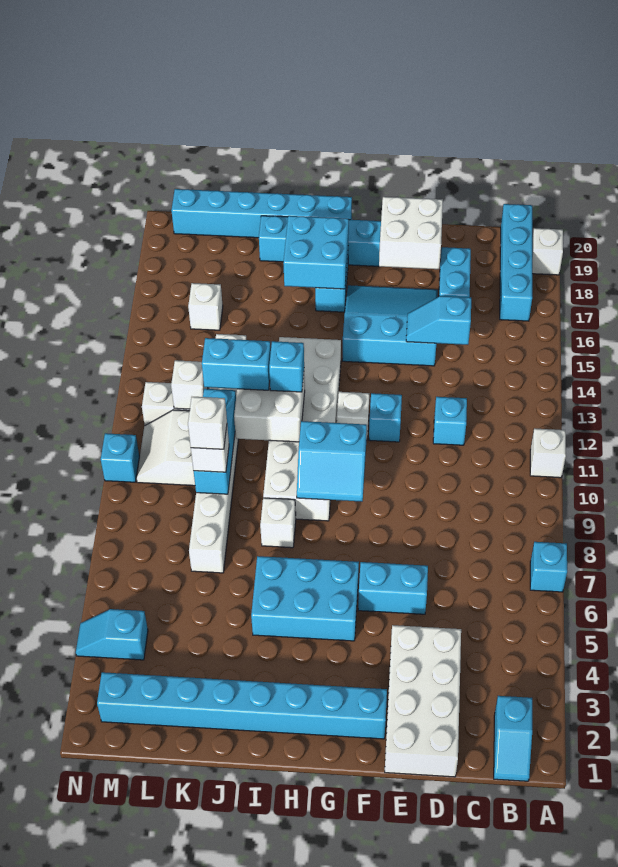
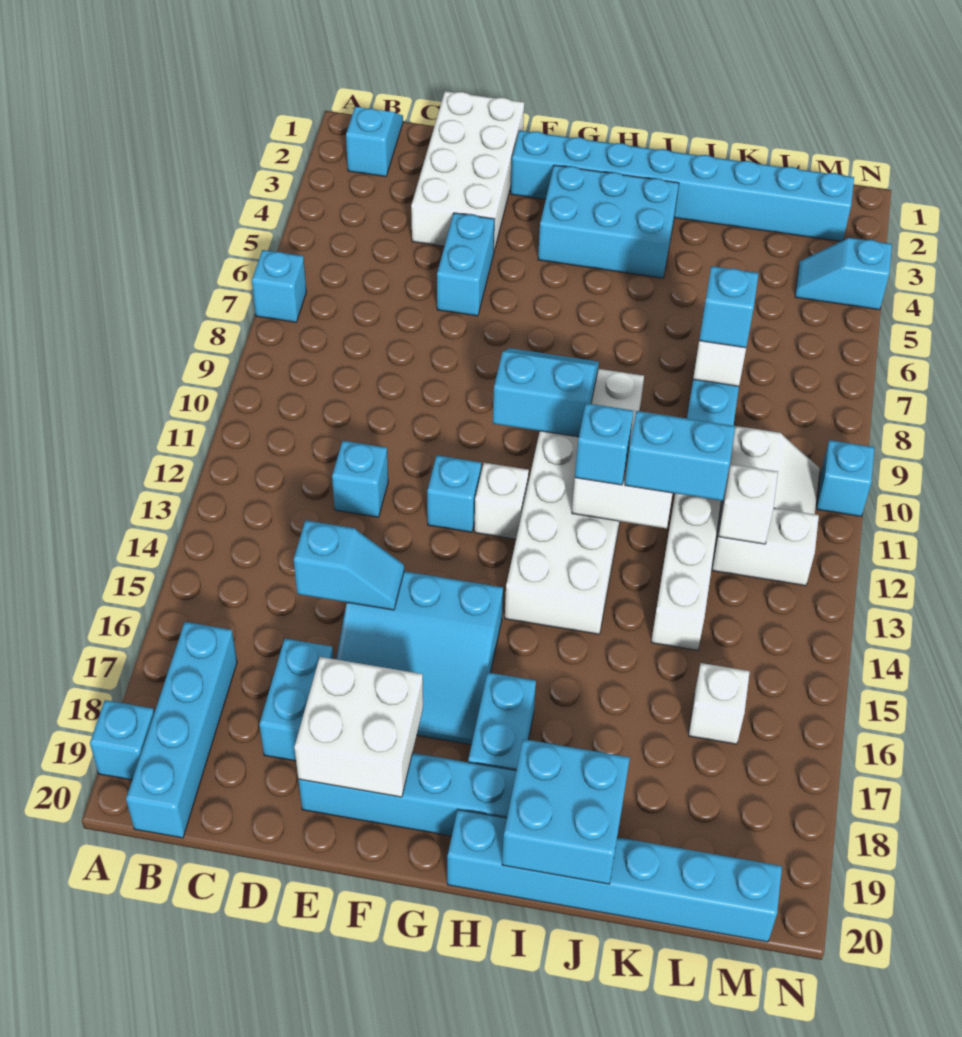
white brick A11 level 1 -> none
white brick A19 level 1 -> cyan brick A19 level 1
cyan brick E6:F6 level 1 -> cyan brick E5:E6 level 1
cyan brick G5:I6 level 1 -> cyan brick G3:I4 level 1
cyan brick H17:I18 level 2 -> cyan brick I19:J20 level 2
white brick I8 level 1 -> none
white brick K9 level 4 -> cyan brick K9 level 4
cyan slope M4:N4 level 1 top M -> cyan slope M4:N4 level 1 top N

